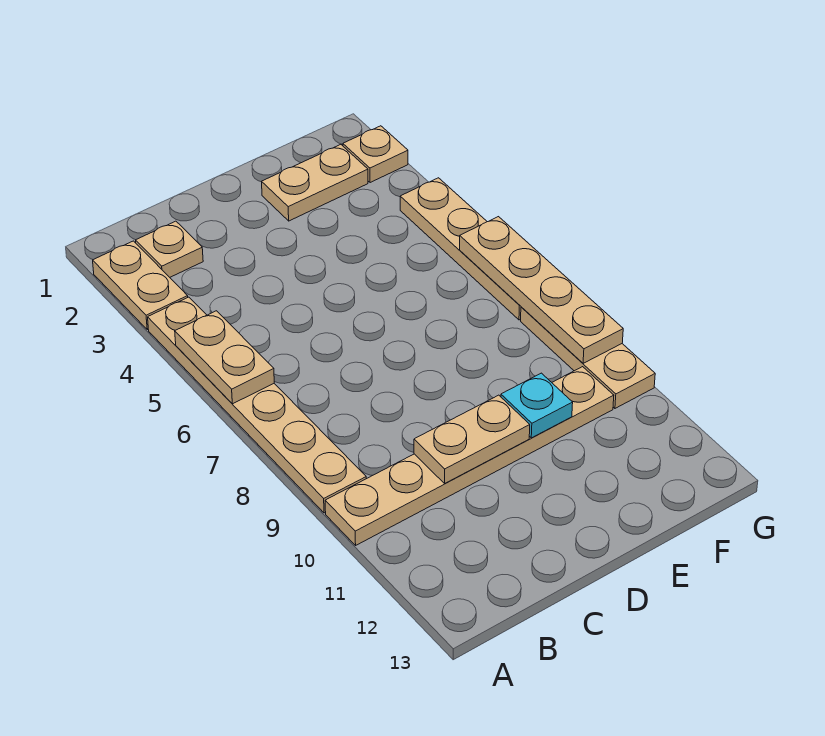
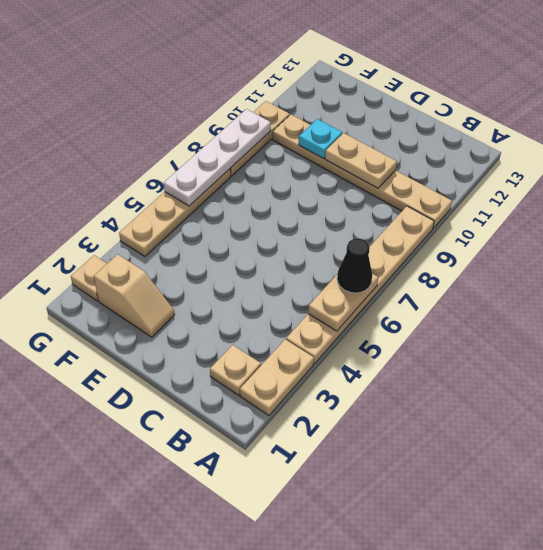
none -> black cone A6 level 3
tan plate E2:F2 level 1 -> tan slope E2:F2 level 1 top F
tan plate G6:G9 level 2 -> white plate G6:G9 level 2

